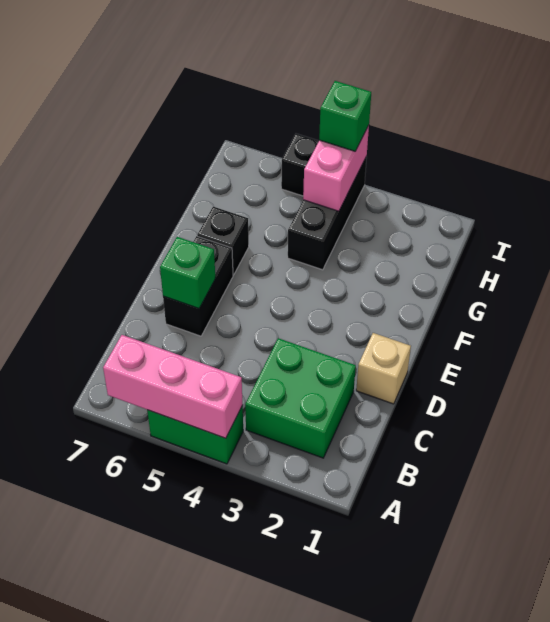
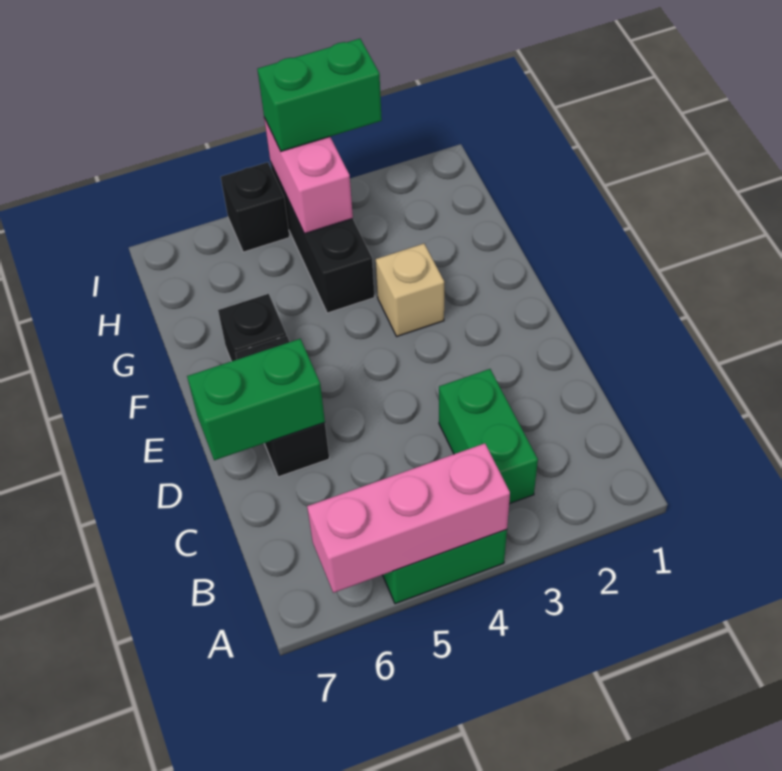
green brick B2:C3 level 1 -> green brick B3:C3 level 1
tan brick D1 level 1 -> tan brick F3 level 1
green brick D6 level 2 -> green brick D6:D7 level 2
green brick I4 level 3 -> green brick I3:I4 level 3

